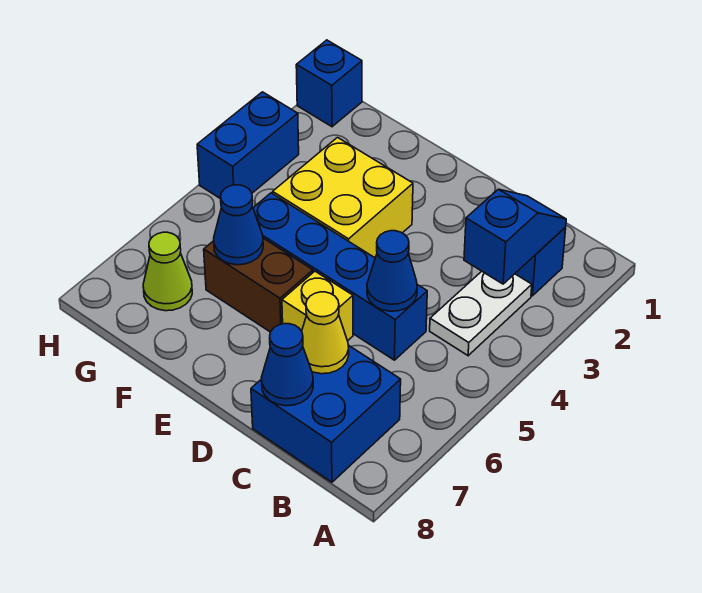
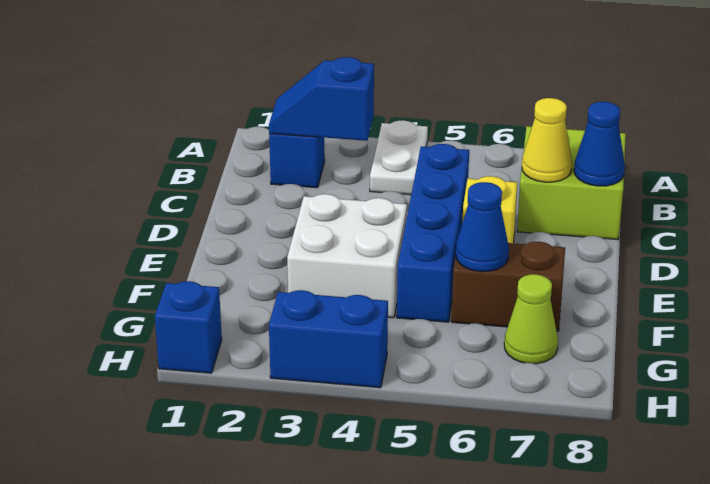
white plate B3:B4 level 1 -> white plate A4:B4 level 1
blue brick B7:C8 level 1 -> lime brick B7:C8 level 1
blue cone C5 level 2 -> none
yellow brick E3:F4 level 1 -> white brick E3:F4 level 1
brown brick E6:F6 level 1 -> brown brick F6:F7 level 1

